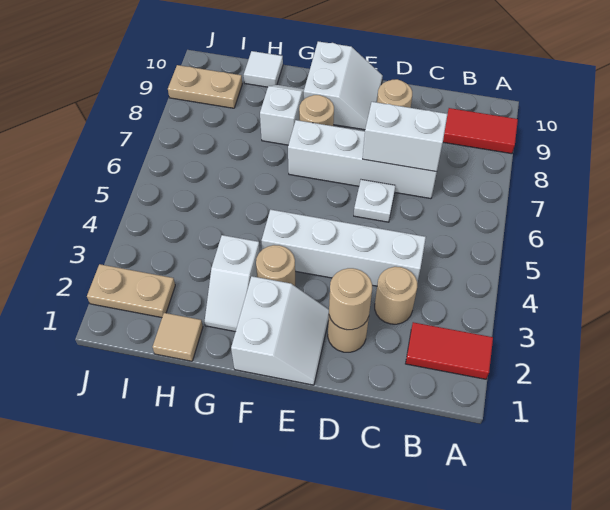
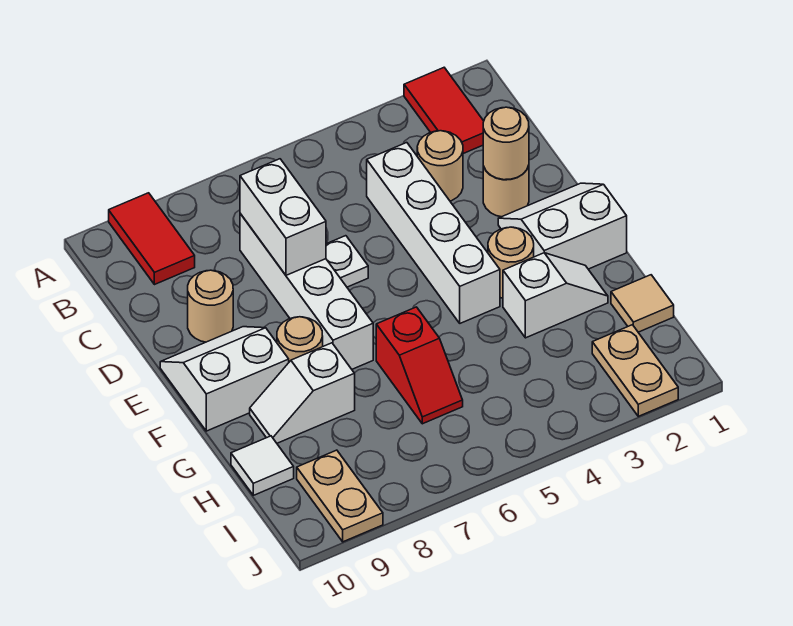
none -> red slope G6:H6 level 1 top G

